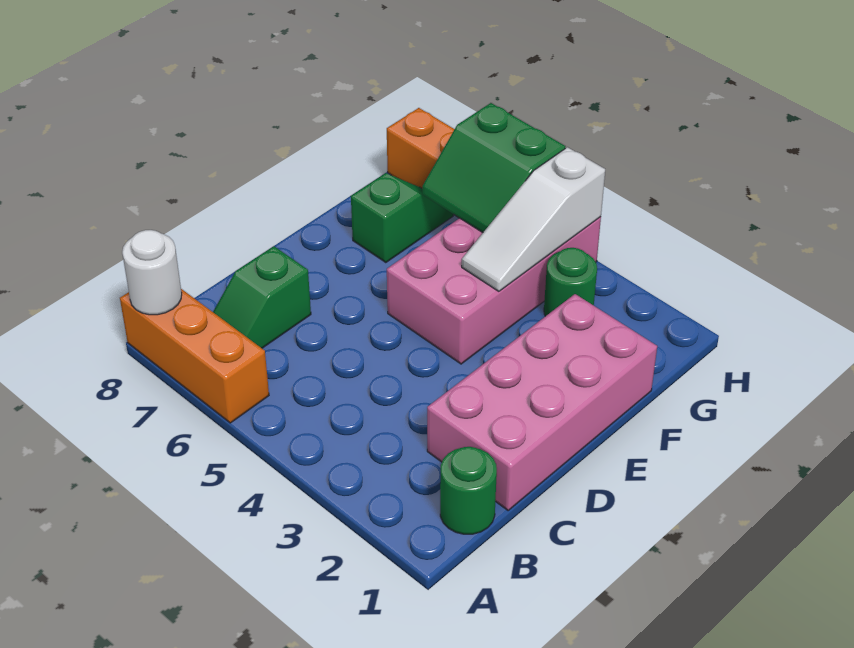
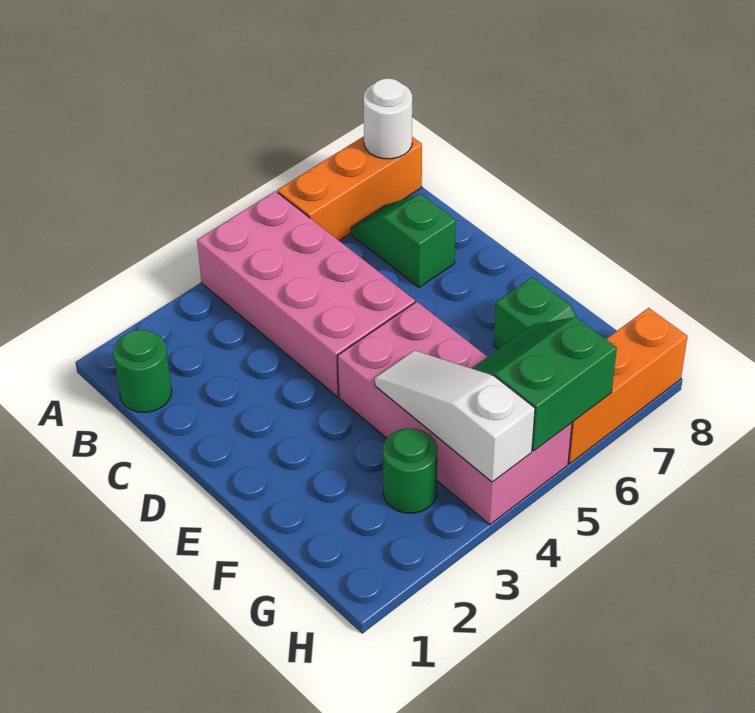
pink brick C1:F2 level 1 -> pink brick A4:D5 level 1

